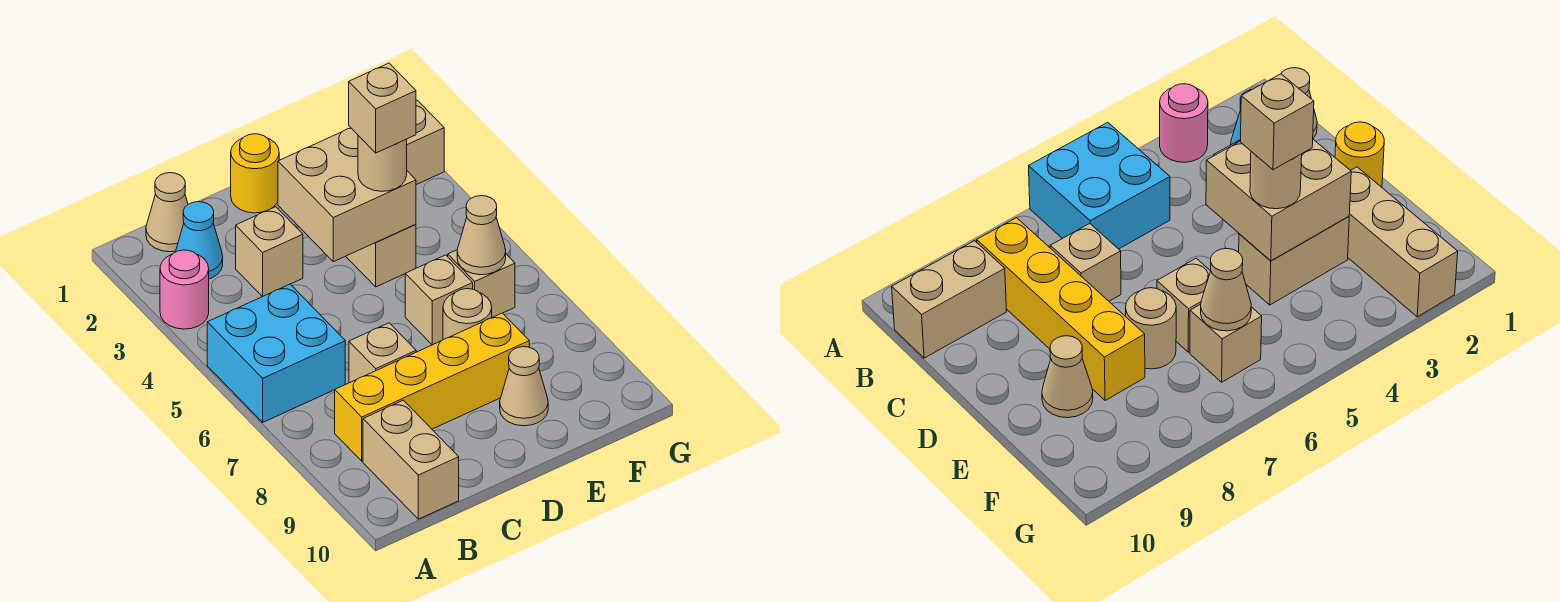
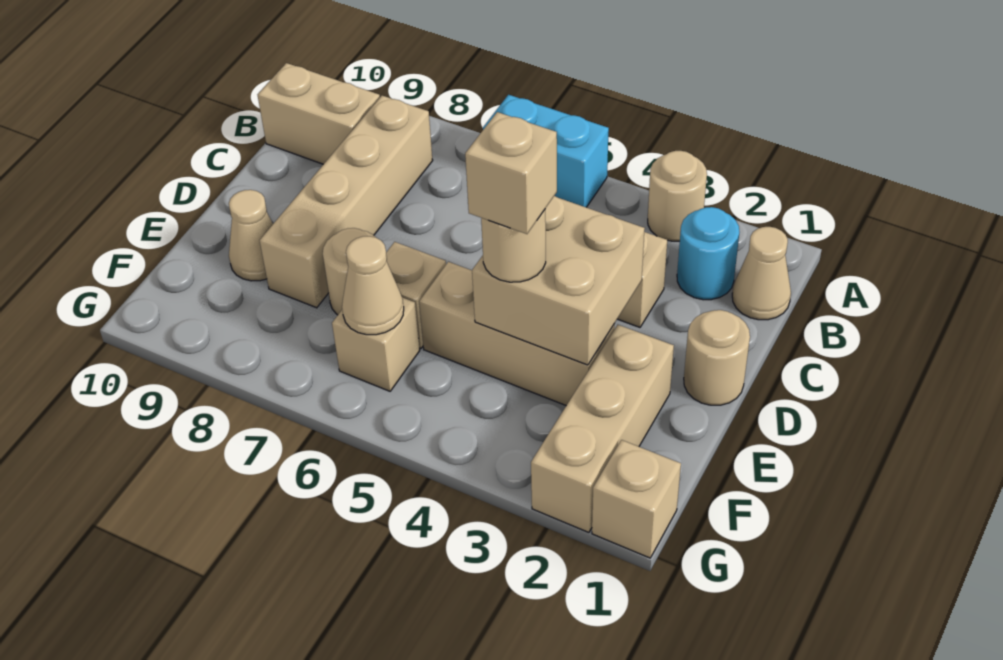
pink round brick A3 level 1 -> tan round brick A3 level 1
cyan brick A5:B6 level 1 -> cyan brick A5:A6 level 1
cyan cone B2 level 1 -> cyan round brick B2 level 1
yellow brick B8:E8 level 1 -> tan brick B8:E8 level 1
tan brick C7 level 1 -> tan brick G1 level 1
yellow round brick D1 level 1 -> tan round brick D1 level 1
tan brick E3:E4 level 1 -> tan brick E3:E5 level 1

